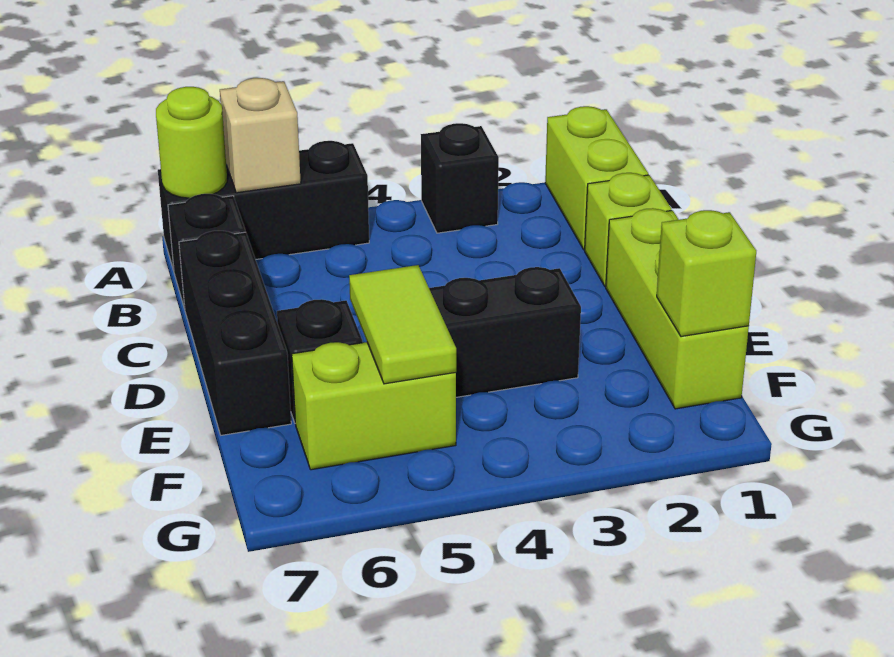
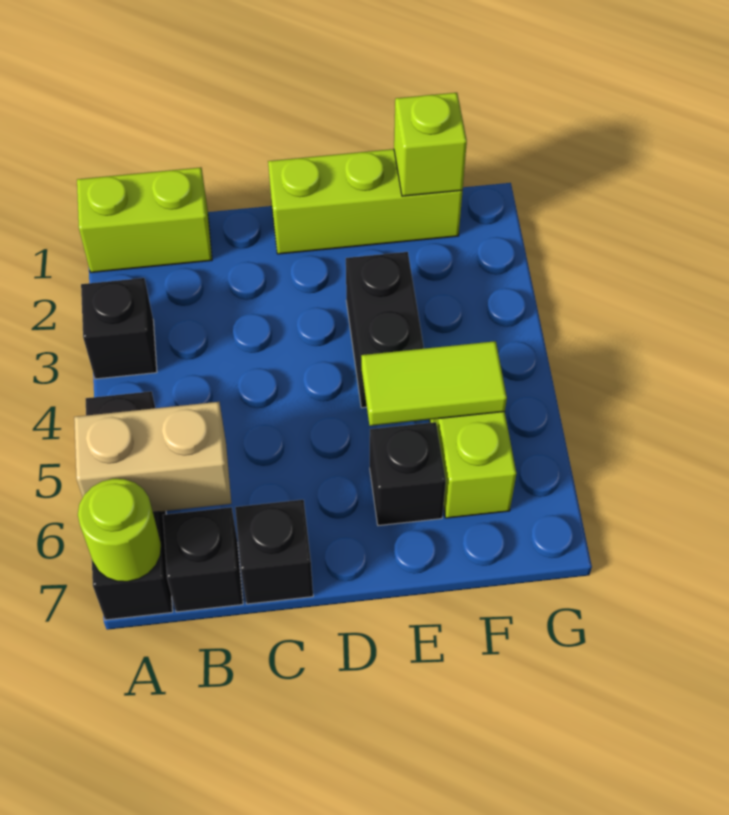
tan brick A6 level 2 -> tan brick A6:B6 level 2
lime brick C1 level 1 -> none
black brick C7:E7 level 1 -> black brick C7 level 1

